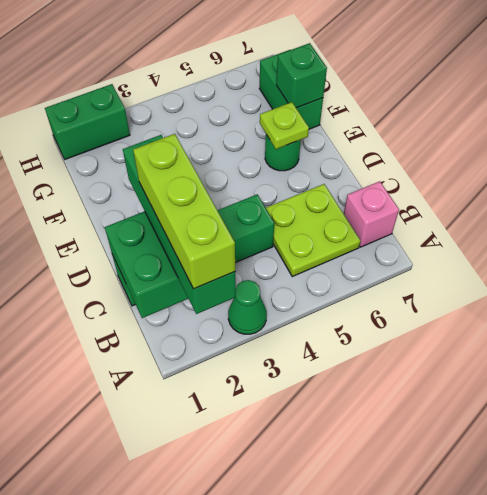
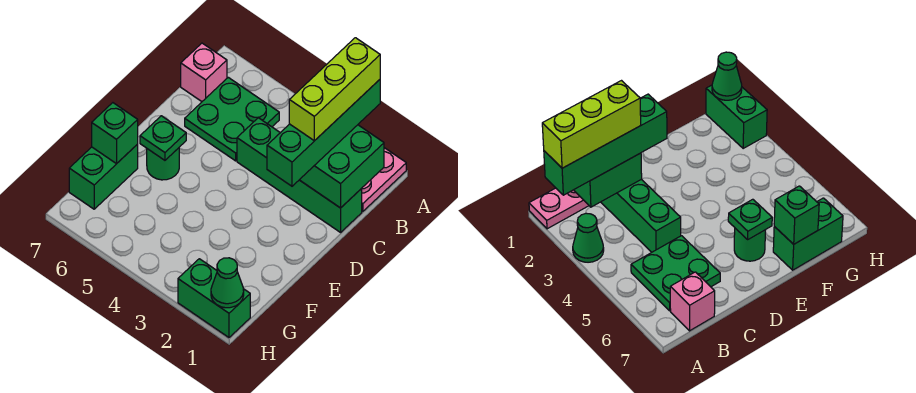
none -> pink plate A1:B1 level 1
lime plate B5:C6 level 1 -> green plate B5:C6 level 1
lime plate E6 level 2 -> green plate E6 level 2
none -> green cone H1 level 2

